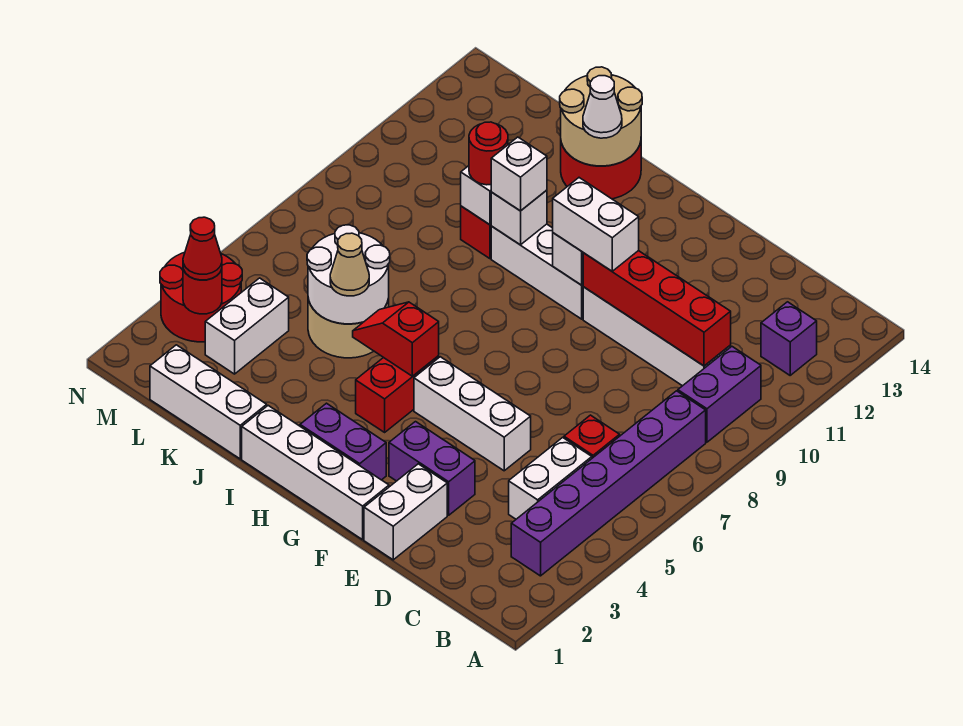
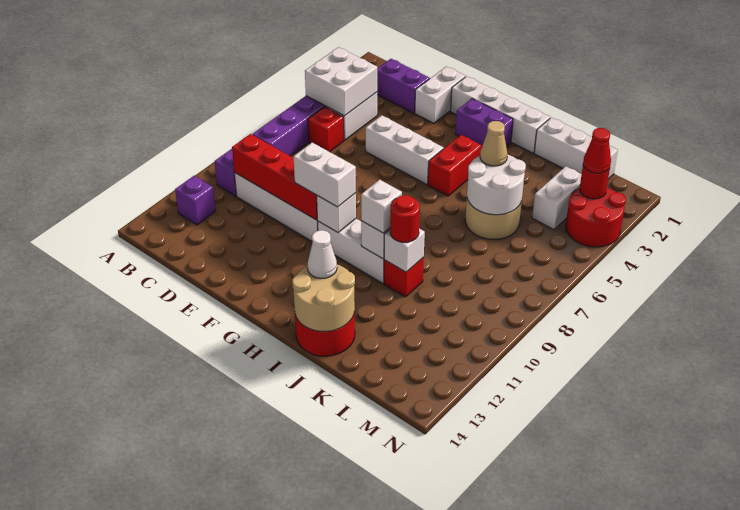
none -> white brick B4:C5 level 2
purple brick E3:F3 level 1 -> purple brick C2:D2 level 1
red slope H5:I5 level 2 top H -> none

